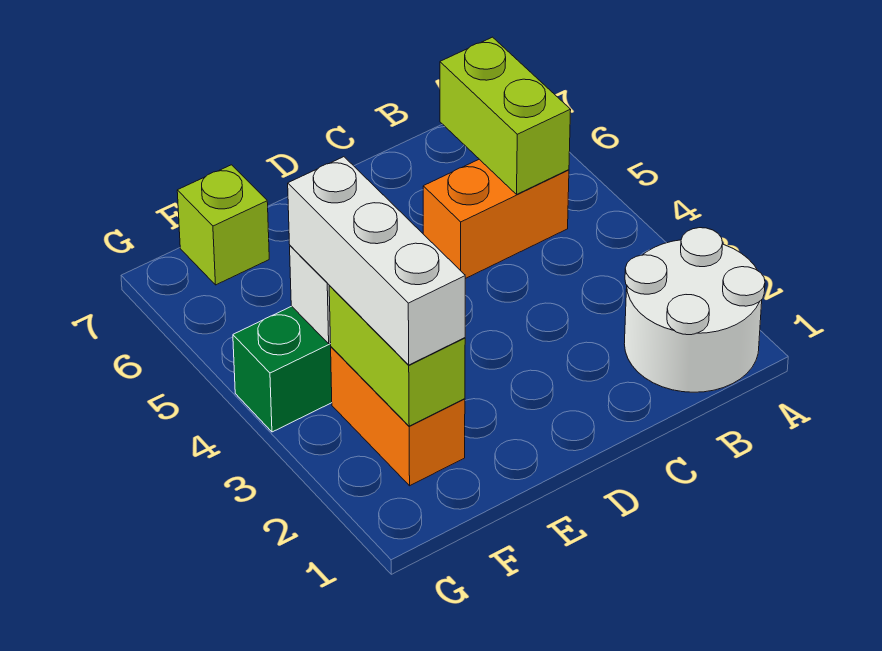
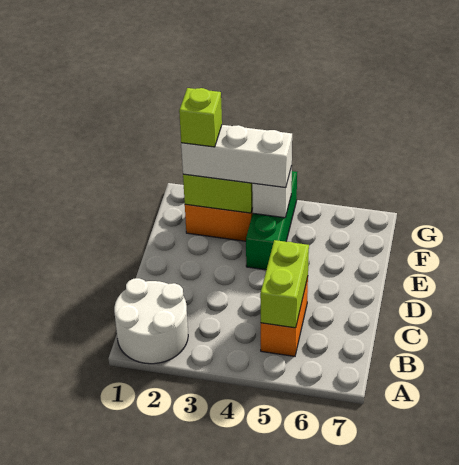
lime brick B5:B6 level 2 -> lime brick B5:C5 level 2
lime brick F7 level 1 -> lime brick F2 level 4

